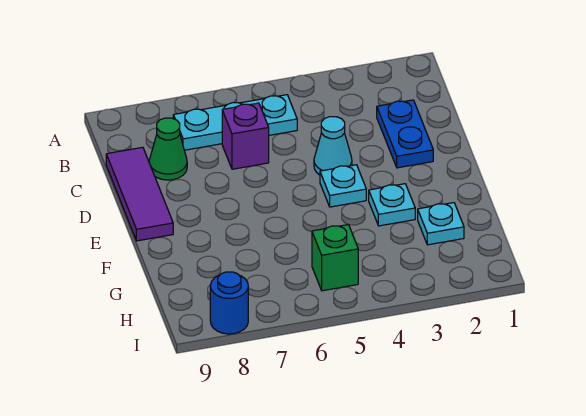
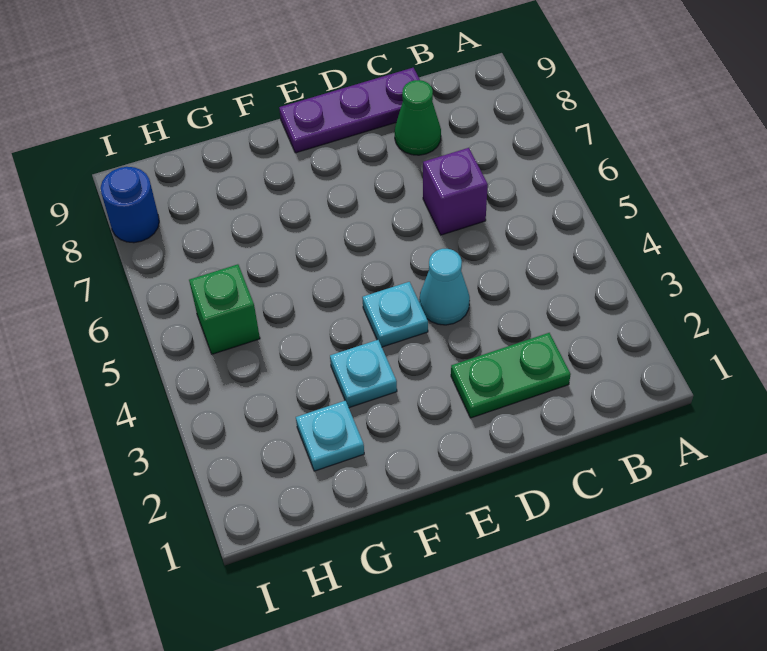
cyan plate B5:B7 level 1 -> none
blue plate C2:D2 level 1 -> green plate C2:D2 level 1
purple tile C9:E9 level 1 -> purple plate C9:E9 level 1

